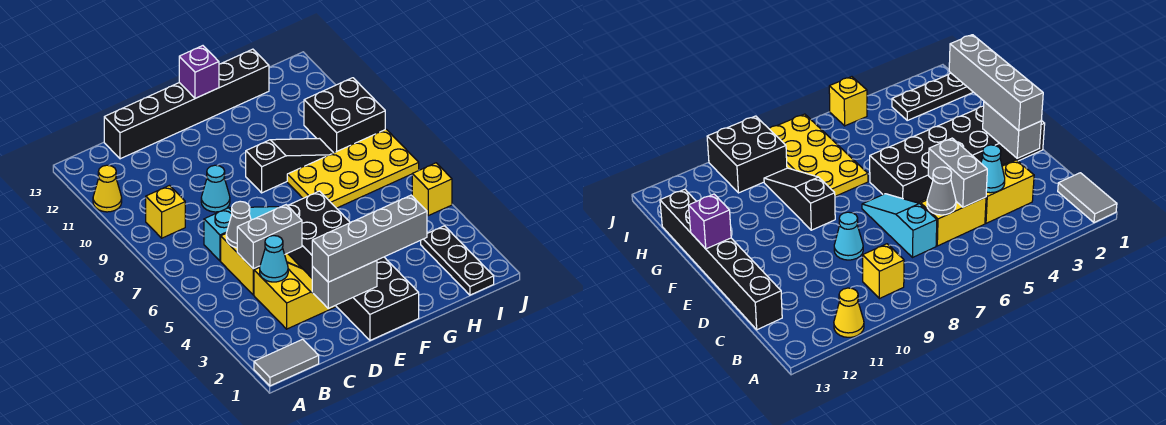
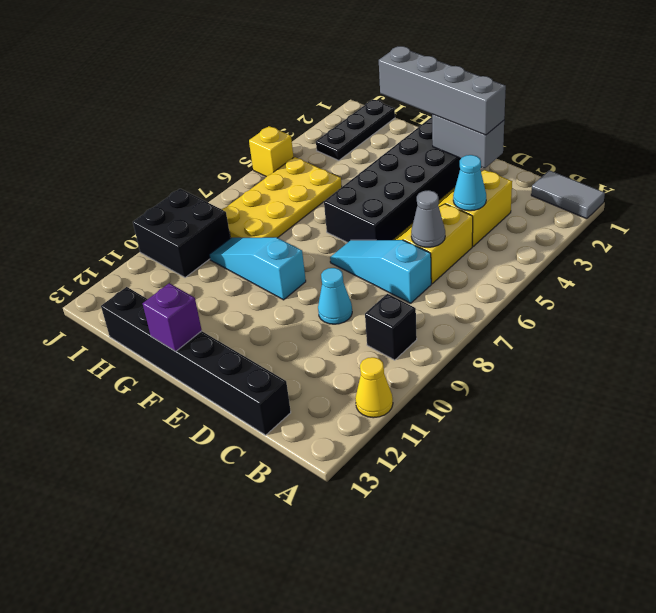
yellow brick B9 level 1 -> black brick B9 level 1
grey brick C5:D5 level 2 -> none
black slope F9:H9 level 1 top F -> cyan slope F9:H9 level 1 top F
yellow plate G7:J8 level 1 -> yellow plate H5:I8 level 1

